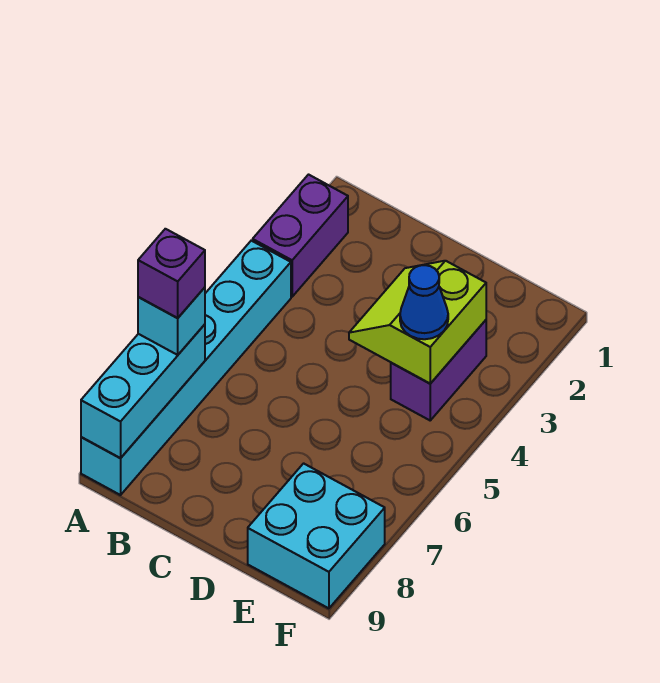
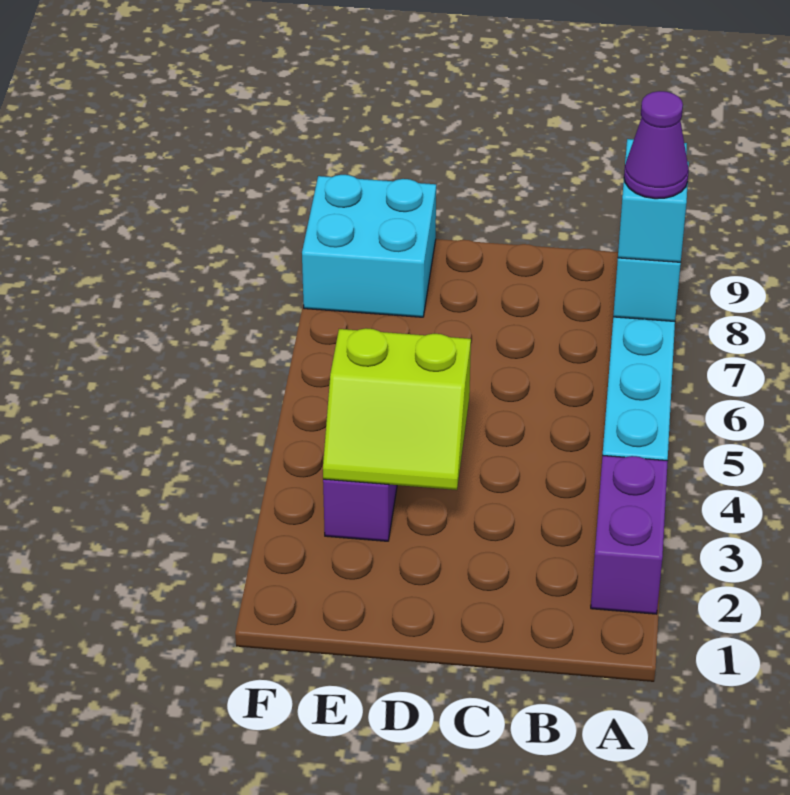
purple brick A7 level 4 -> purple cone A7 level 4
lime slope D3:E4 level 2 top E -> lime slope D3:E4 level 2 top 4
blue cone E4 level 3 -> none

